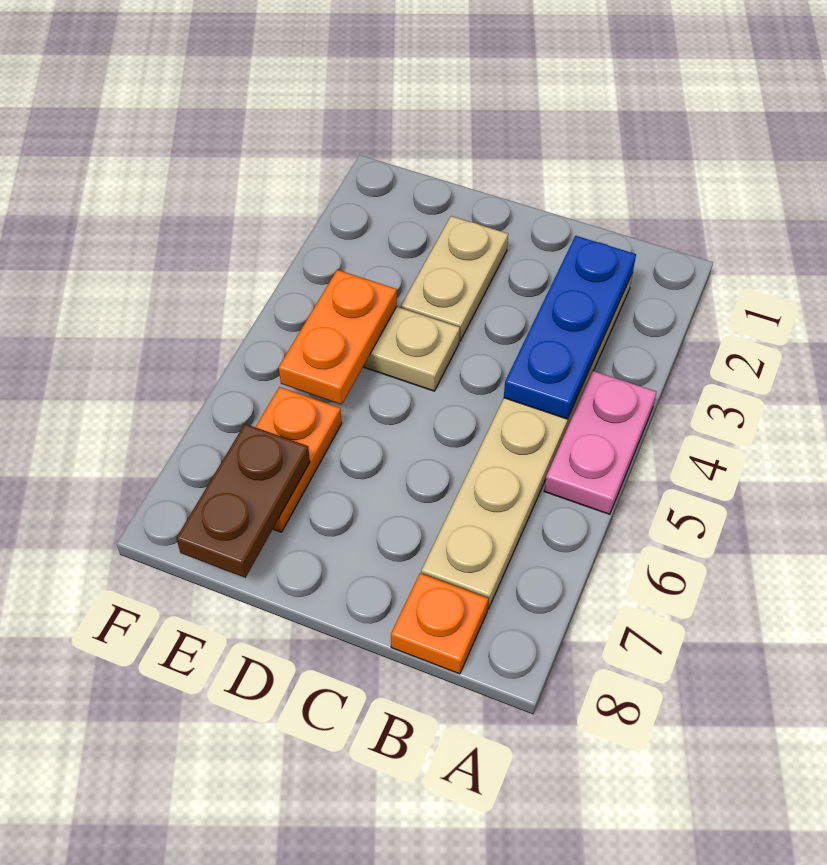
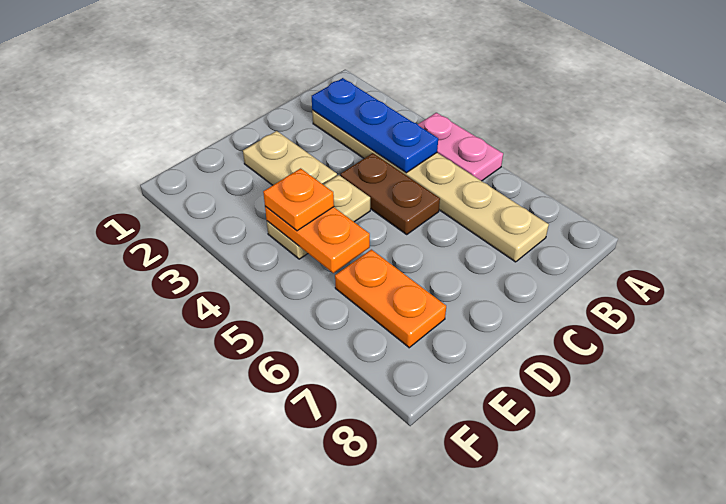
orange plate B8 level 1 -> orange plate E4 level 3
brown plate E7:E8 level 2 -> brown plate C4:C5 level 1

